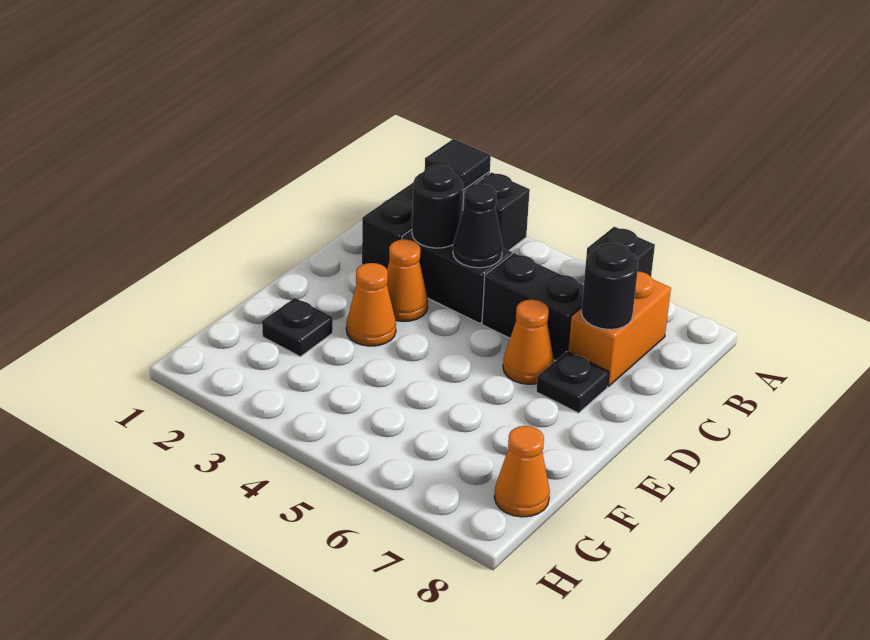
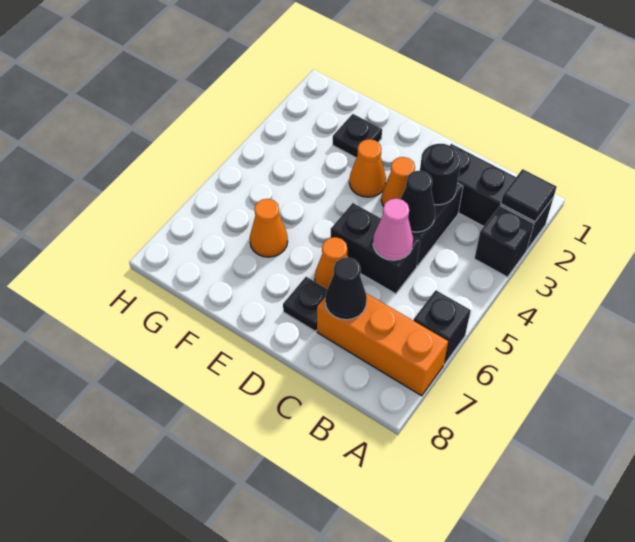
orange brick B7:C7 level 1 -> orange brick A7:C7 level 1
black brick C5:C6 level 1 -> black brick C5:D5 level 1
none -> pink cone C5 level 2
black round brick C7 level 2 -> black cone C7 level 2
orange cone G8 level 1 -> orange cone F6 level 1

